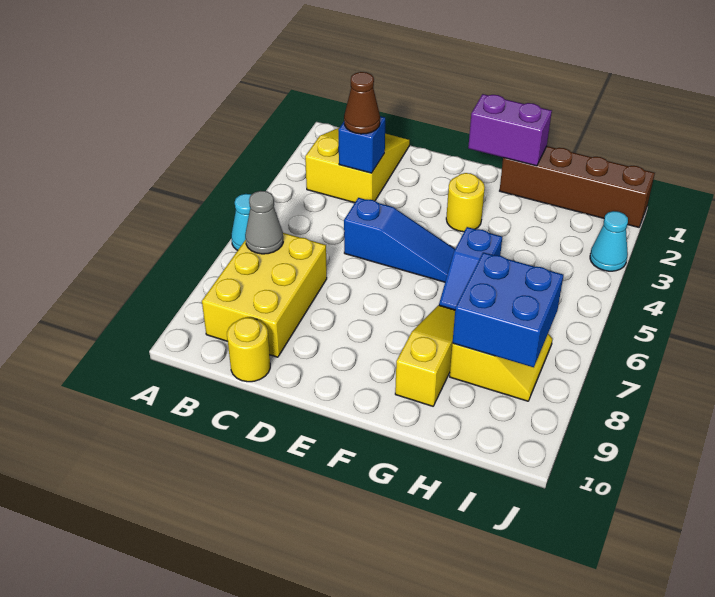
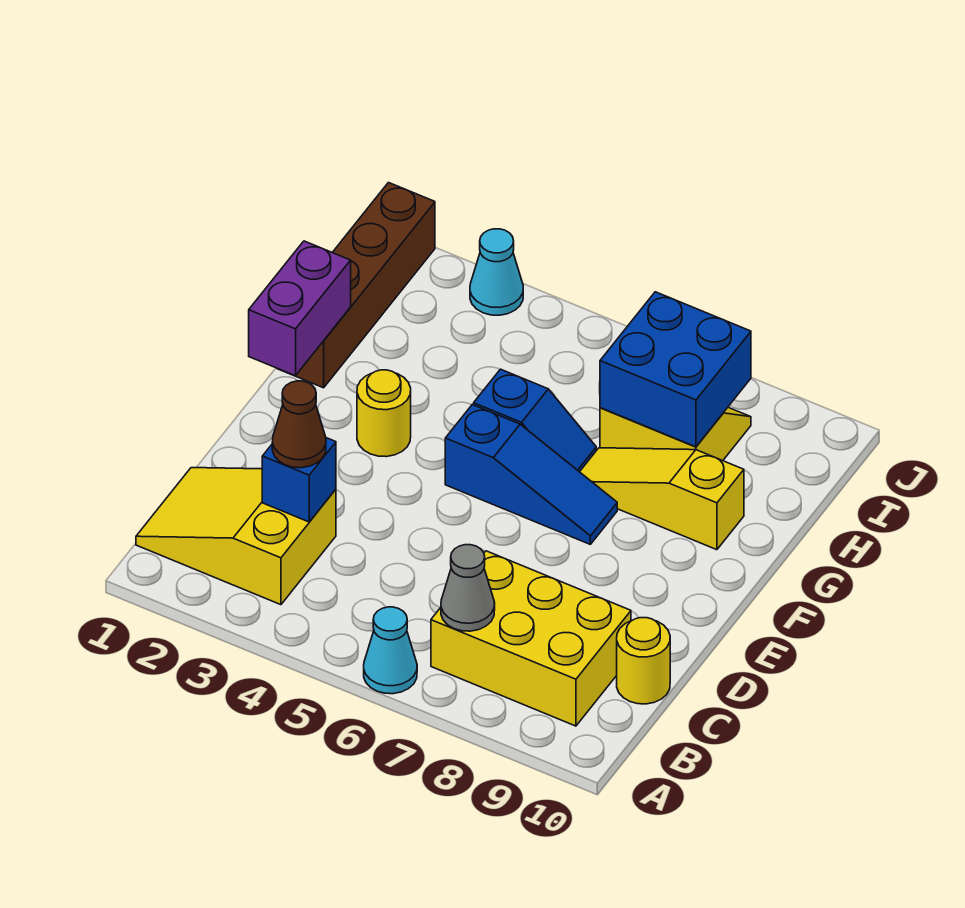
blue slope D5:F5 level 1 top D -> blue slope F5:F7 level 1 top 5

